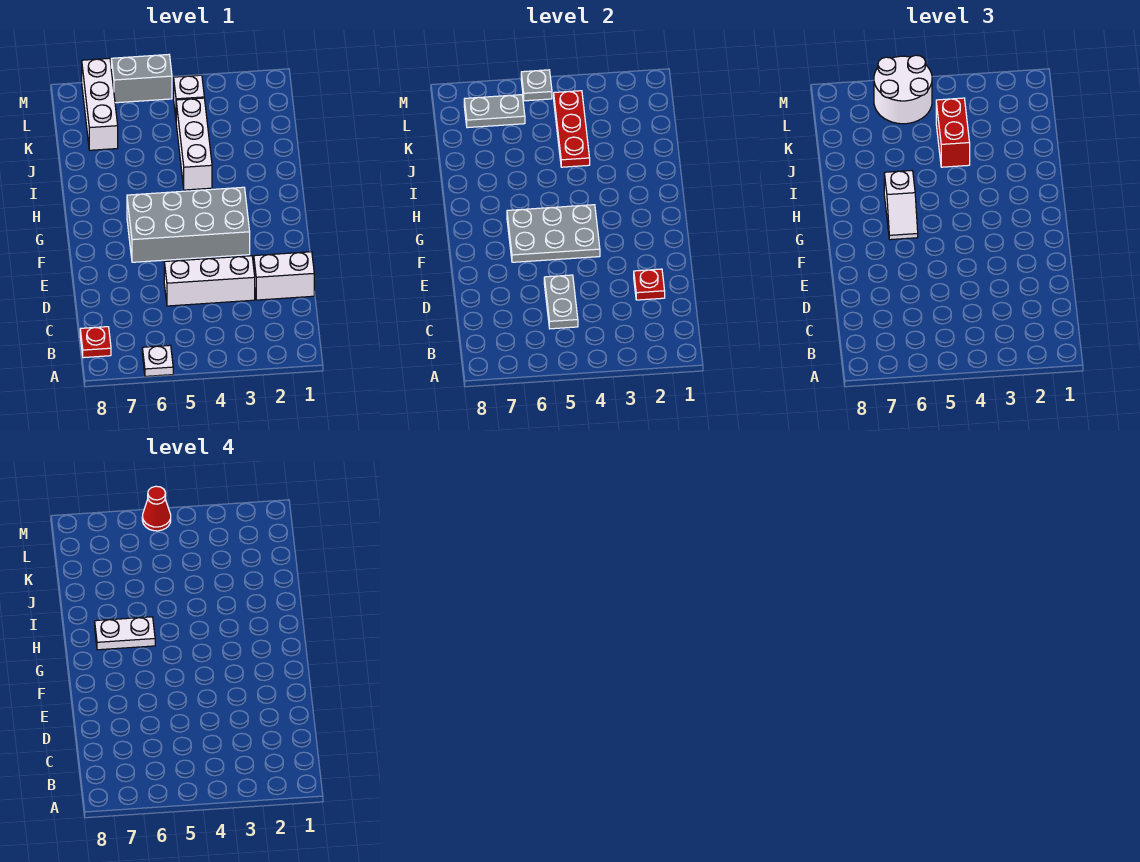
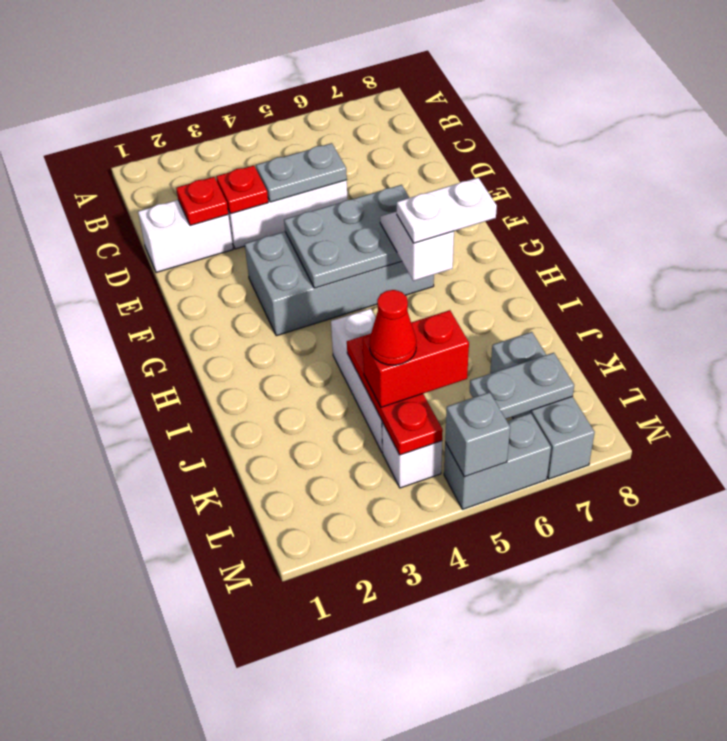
white plate A6 level 1 -> none
red plate B8 level 1 -> red plate D3 level 2
grey plate C5:D5 level 2 -> grey plate D4:D5 level 2
red brick J4:K4 level 3 -> red brick K4:K5 level 3
white brick K7:M7 level 1 -> grey brick K7:M7 level 1
white round brick L5:M6 level 3 -> none
grey plate M5 level 2 -> grey brick M5 level 2
red cone M5 level 4 -> red cone K4 level 4

